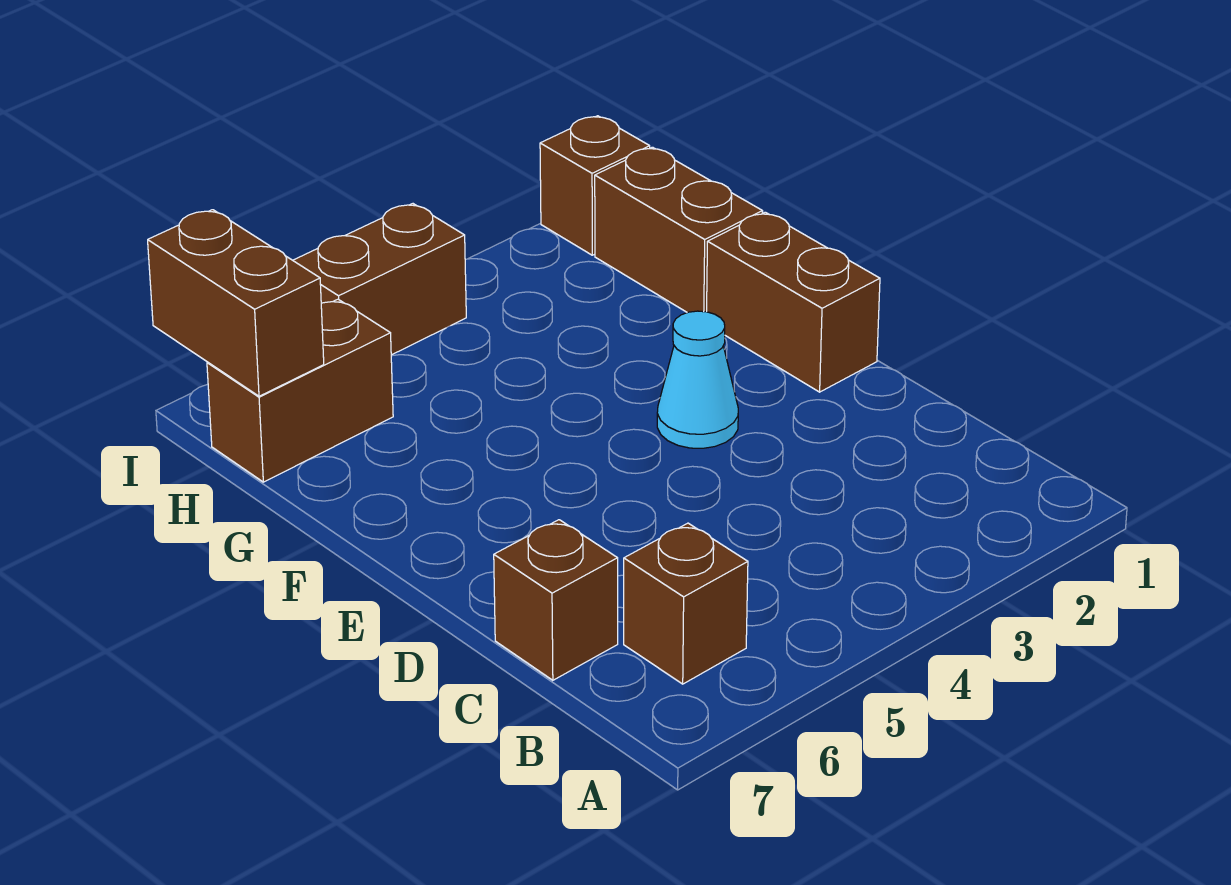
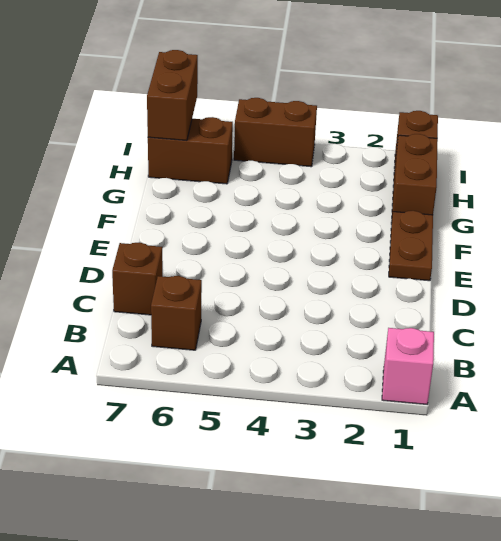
none -> pink brick A1 level 1
brown brick E1:F1 level 1 -> brown plate E1:F1 level 1
cyan cone E3 level 1 -> none

